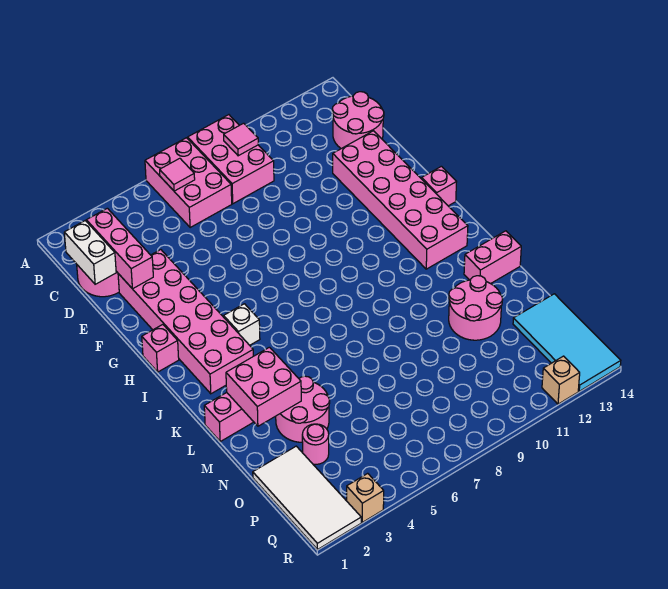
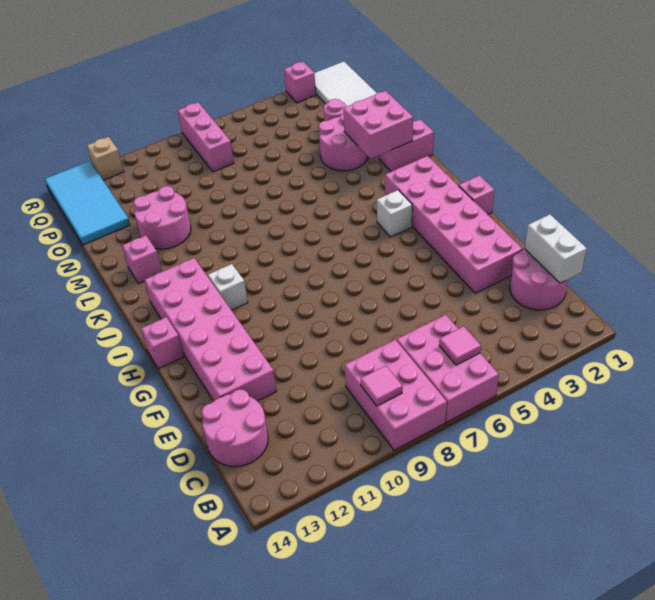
pink brick C2:E2 level 2 -> pink brick P8:R8 level 1
none -> white brick I11 level 1
pink brick L13:L14 level 1 -> pink brick L13 level 1
tan brick R3 level 1 -> pink brick R3 level 1

